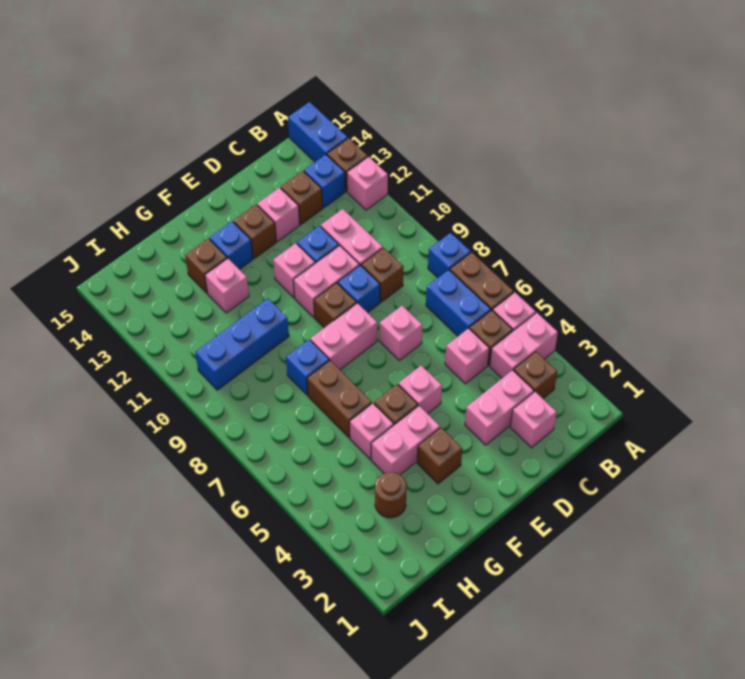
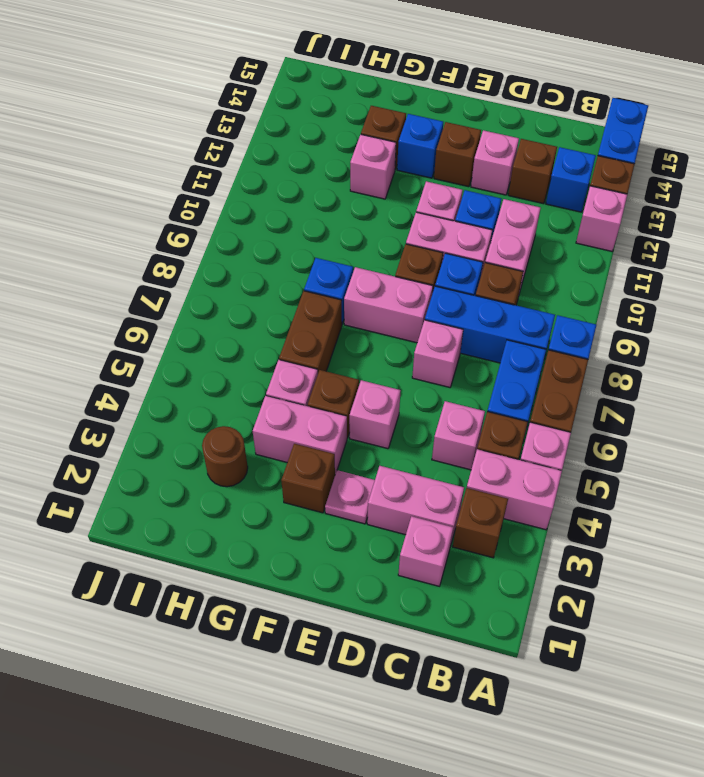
none -> pink plate E3 level 1
blue brick G10:I10 level 1 -> blue brick B8:D8 level 1

